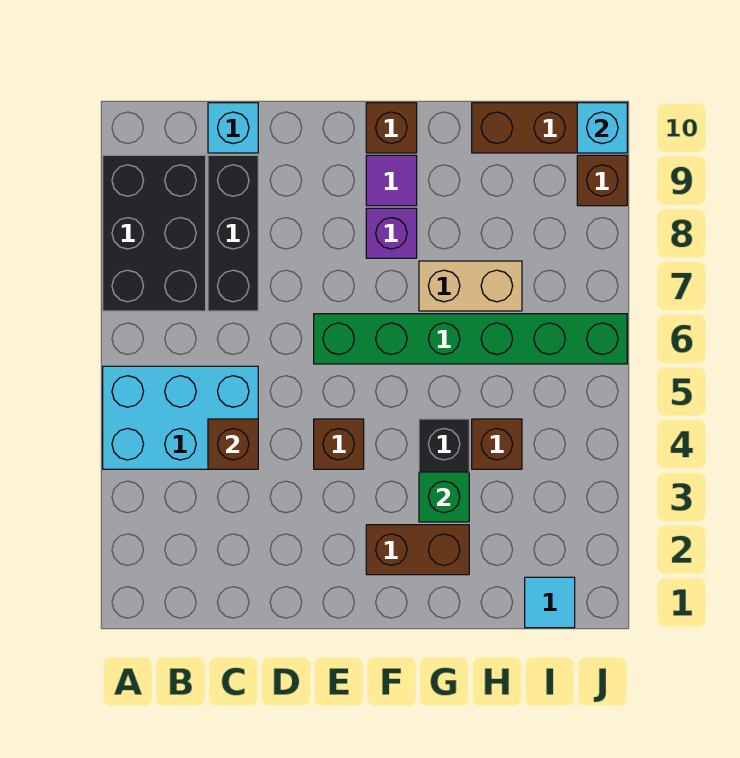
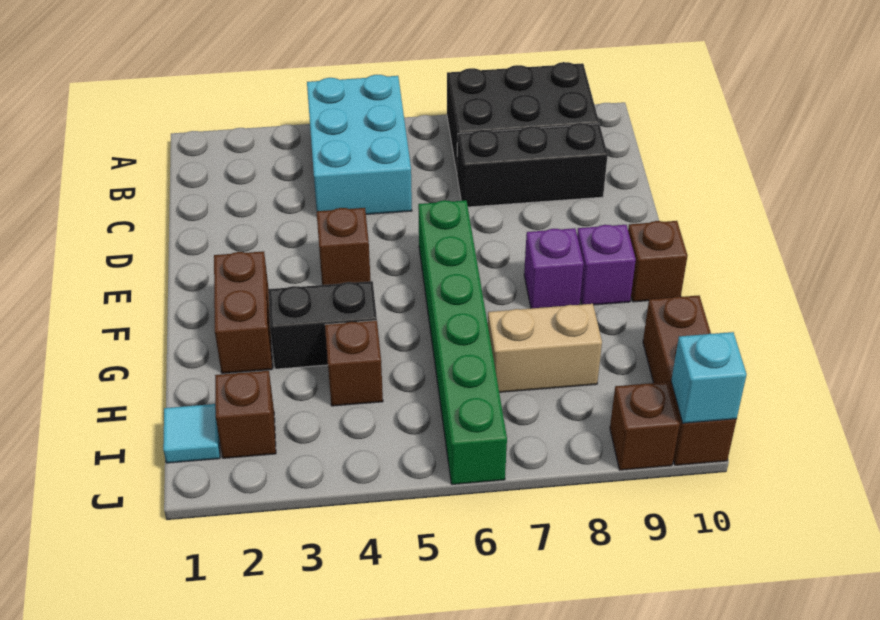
brown brick C4 level 2 -> brown brick I2 level 1
cyan brick C10 level 1 -> none
purple tile F9 level 1 -> purple brick F9 level 1
green brick G3 level 2 -> none
tan brick G7:H7 level 1 -> tan brick H7:H8 level 1

